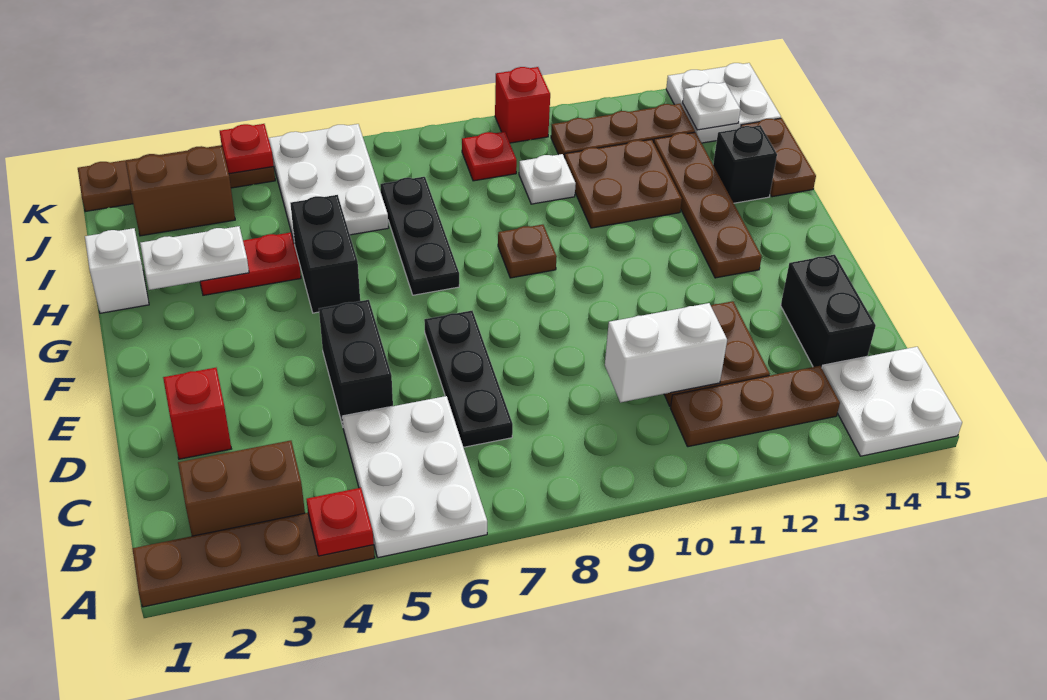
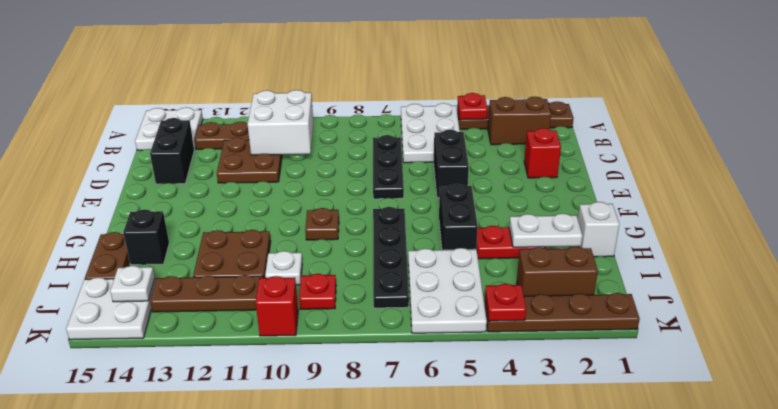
white brick C10:C11 level 2 -> white brick B10:C11 level 2
brown plate F13:I13 level 1 -> none
black plate G7:I7 level 1 -> black plate G7:J7 level 1

